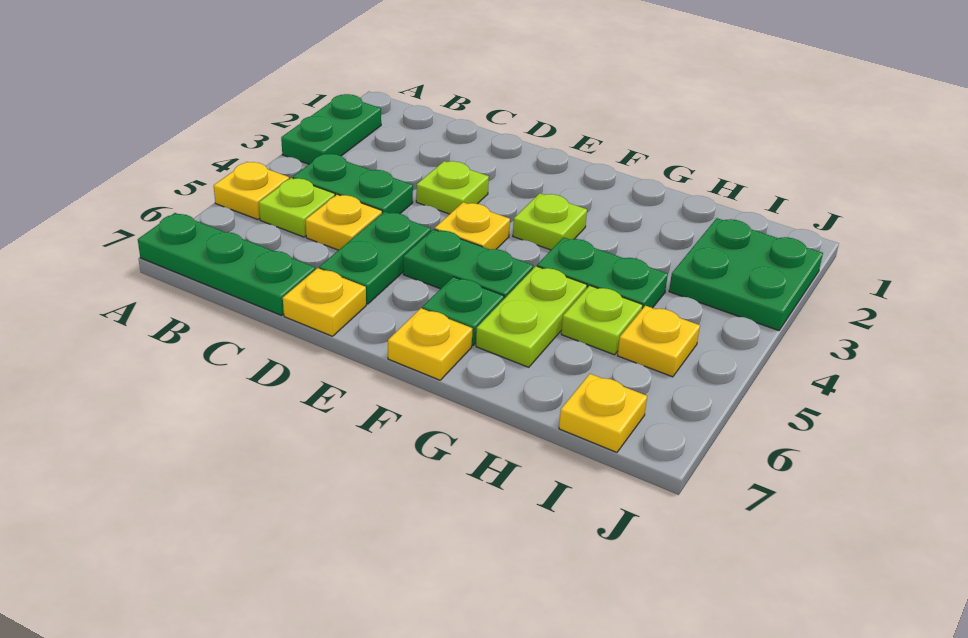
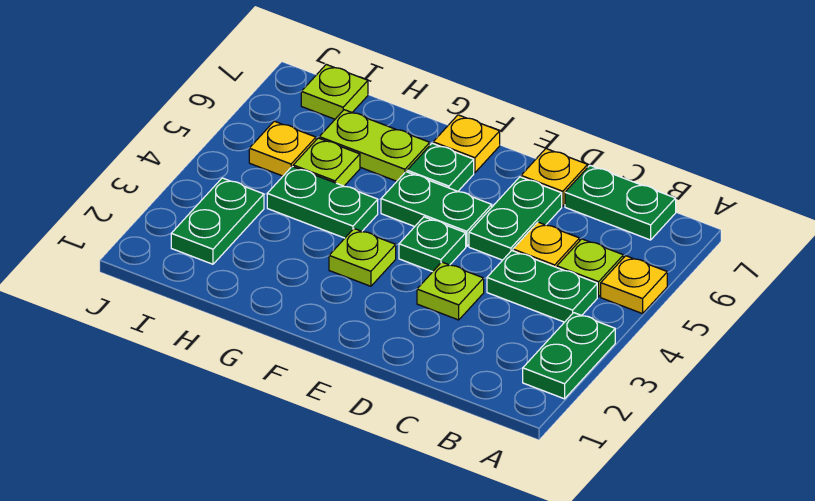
green plate A7:C7 level 1 -> green plate B7:C7 level 1
yellow plate E4 level 1 -> green plate E4 level 1
lime plate G5:G6 level 1 -> lime plate G6:H6 level 1
green plate I2:J3 level 1 -> green plate I2:I3 level 1
yellow plate I7 level 1 -> lime plate I7 level 1

